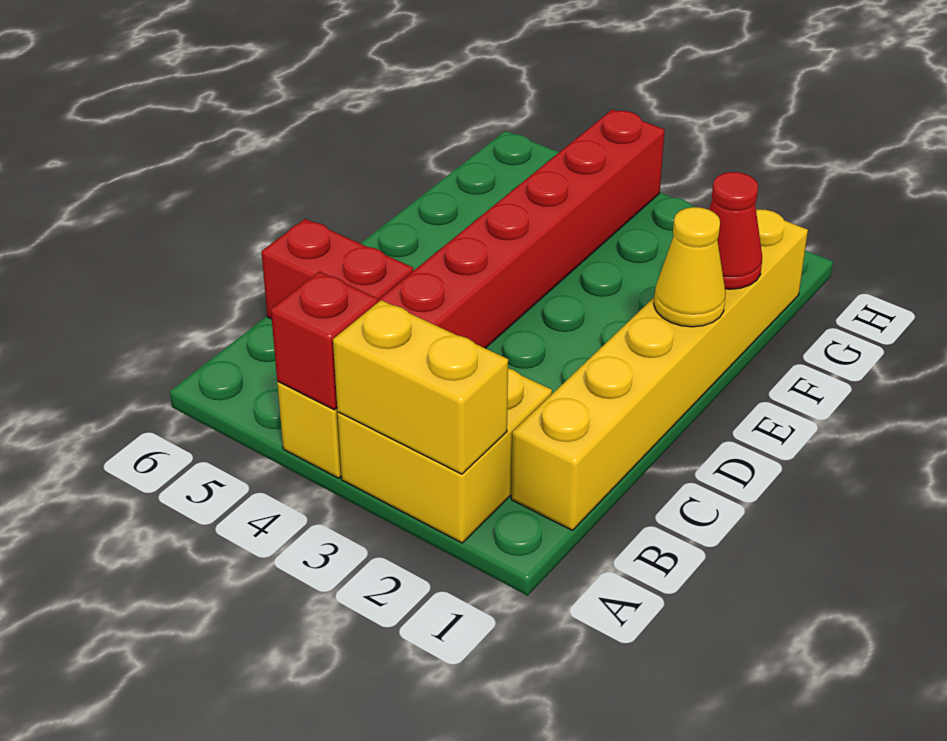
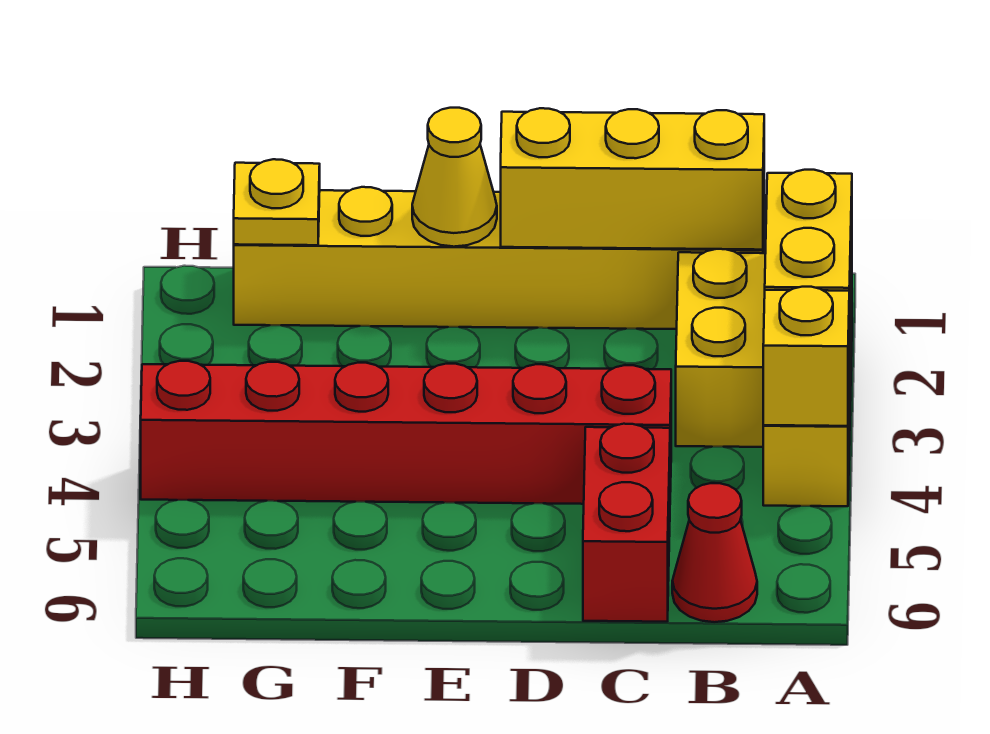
red brick A4 level 2 -> yellow brick A4 level 2
none -> yellow brick B1:D1 level 2
red cone F1 level 2 -> red cone B6 level 1
none -> yellow plate G1 level 2

